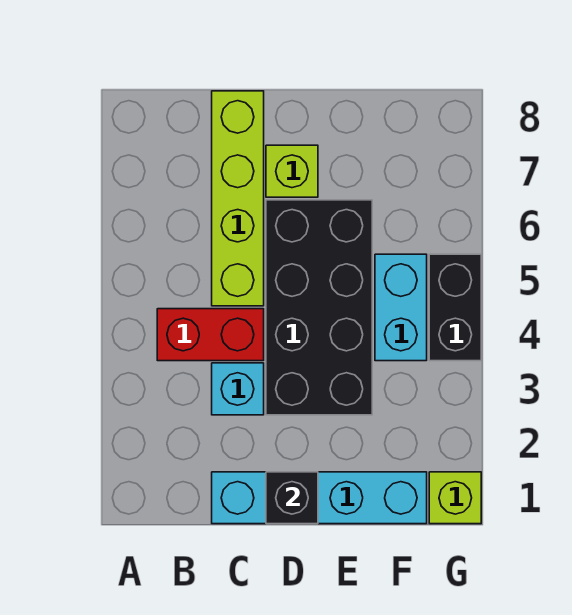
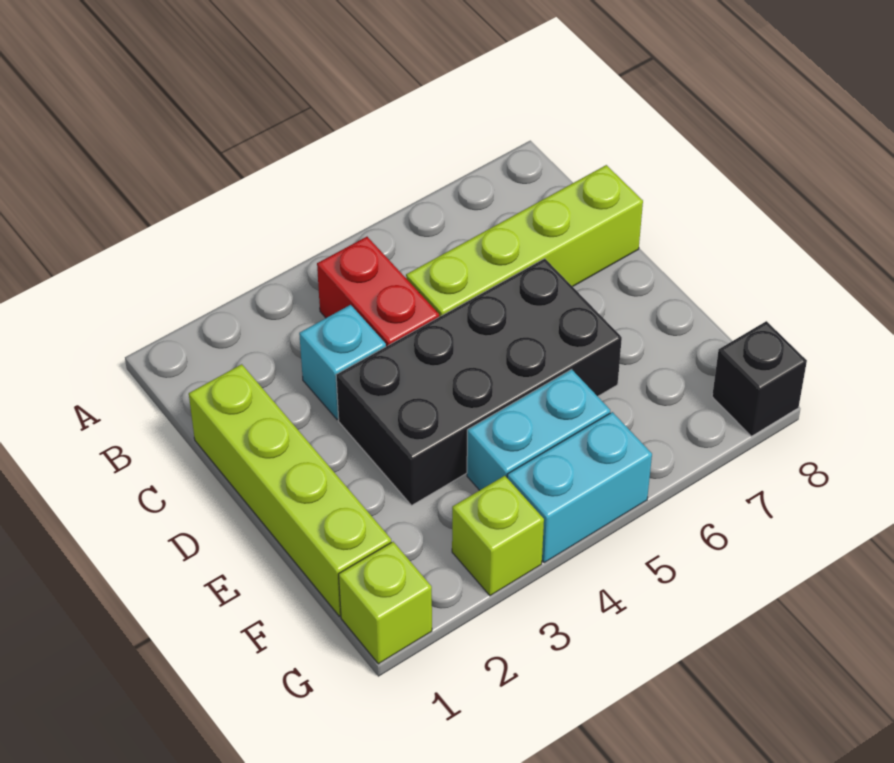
cyan brick C1:F1 level 1 -> lime brick C1:F1 level 1
black brick D1 level 2 -> black brick G8 level 1
lime brick D7 level 1 -> lime brick G3 level 1
black brick G4:G5 level 1 -> cyan brick G4:G5 level 1

